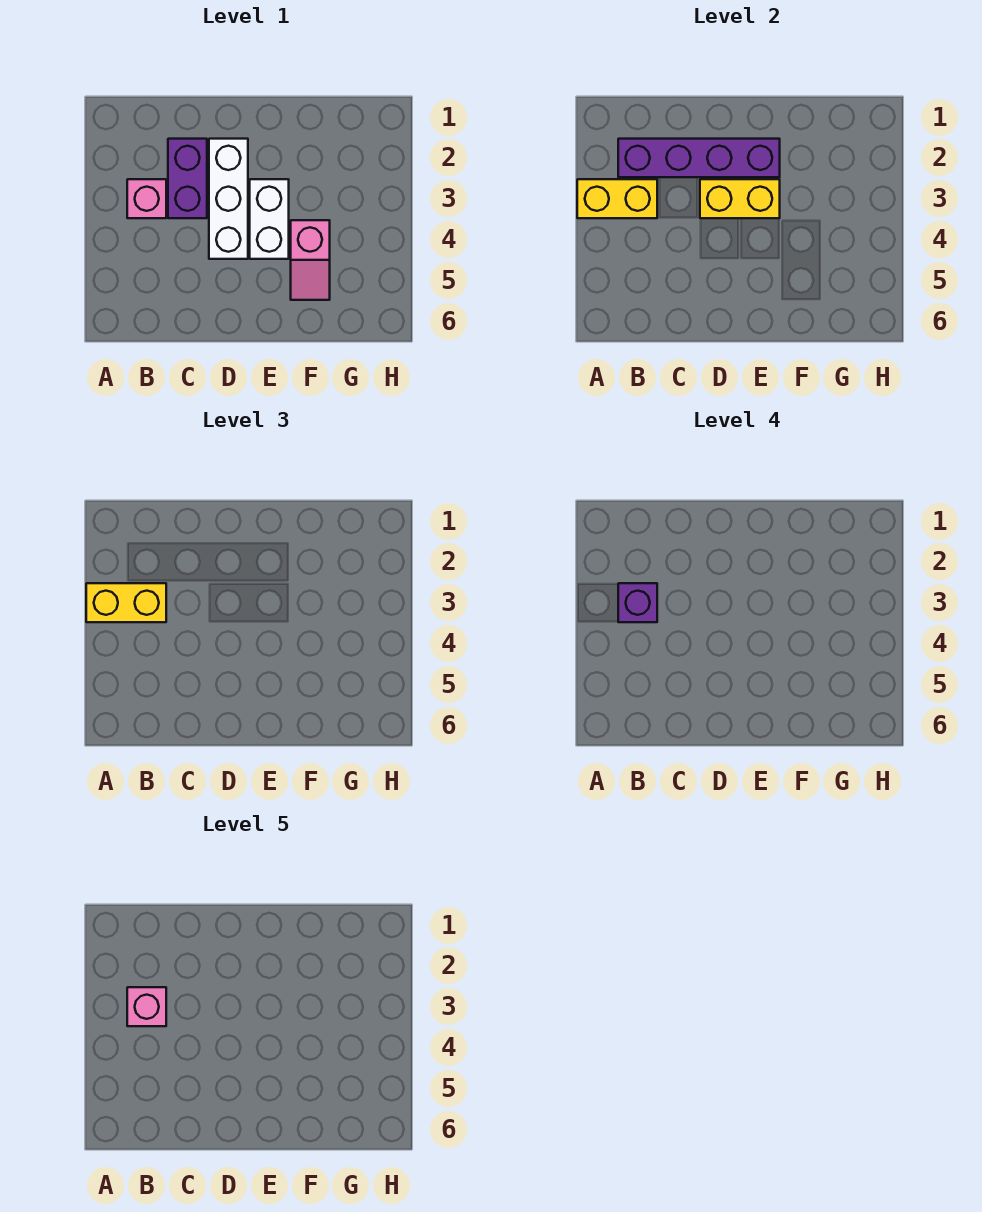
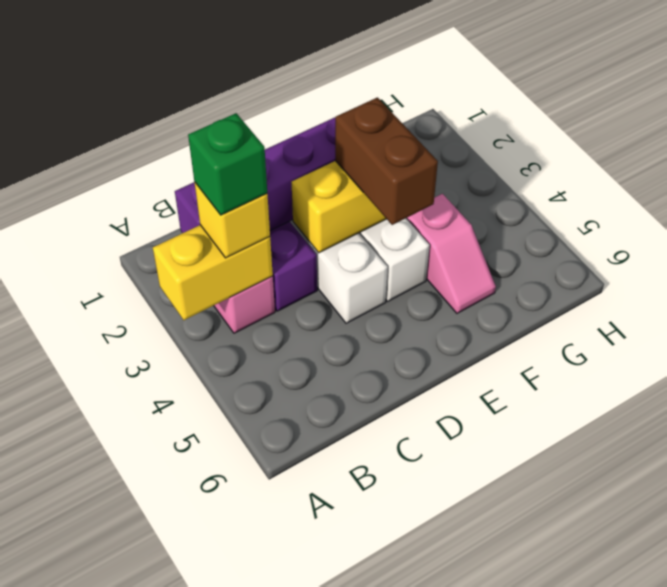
yellow brick A3:B3 level 3 -> yellow brick B3 level 3
purple brick B3 level 4 -> green brick B3 level 4
pink brick B3 level 5 -> none
none -> brown brick E3:E4 level 3

